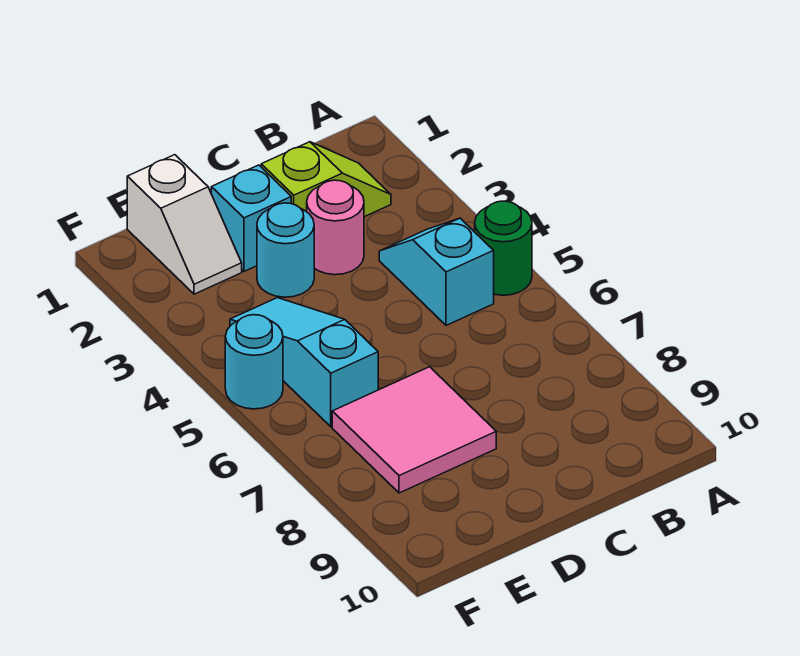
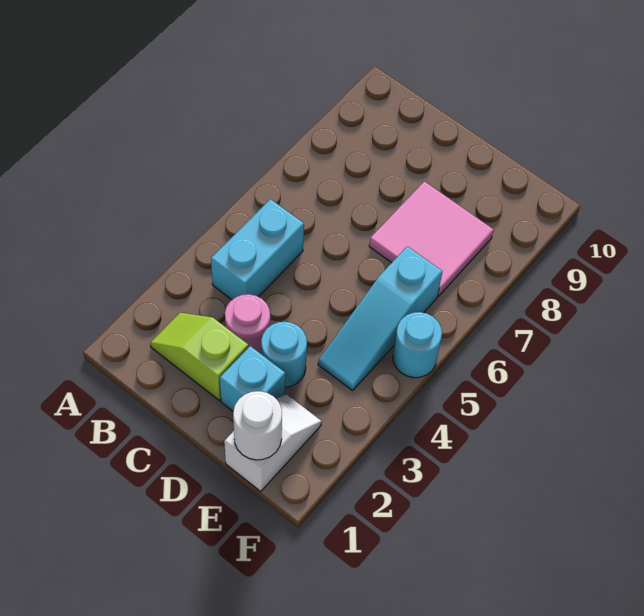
green round brick A5 level 1 -> none
cyan slope B4:B5 level 1 top 5 -> cyan brick B4:B5 level 1
none -> white round brick E1 level 2

